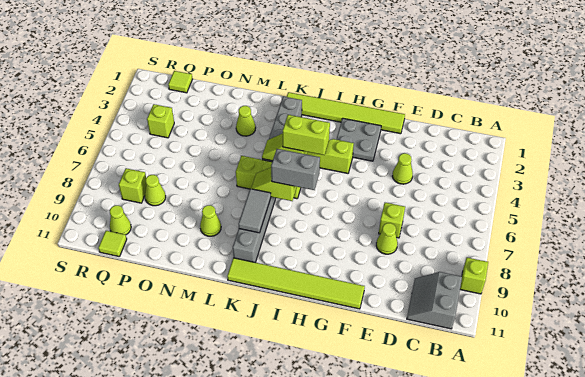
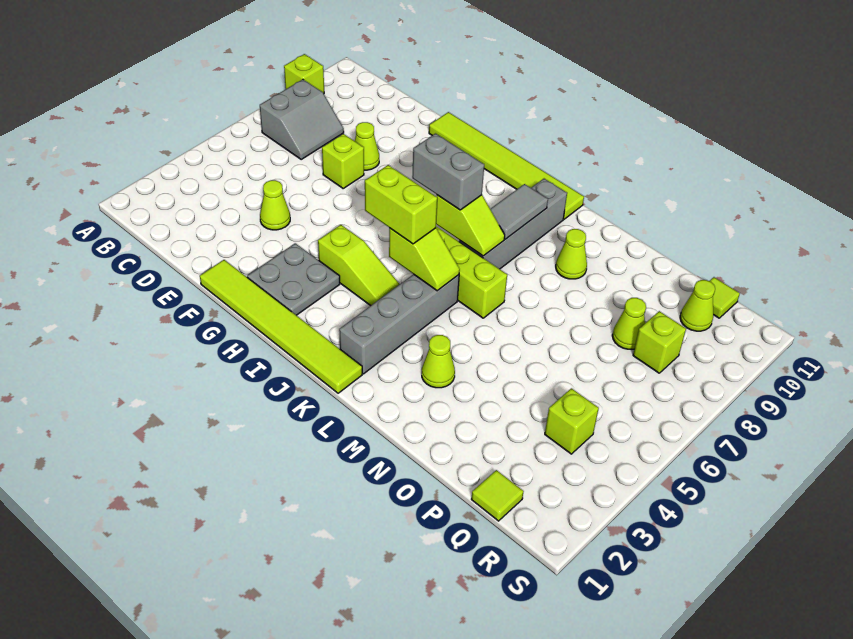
grey slope B10:C11 level 1 top B -> grey slope B7:C8 level 1 top B

